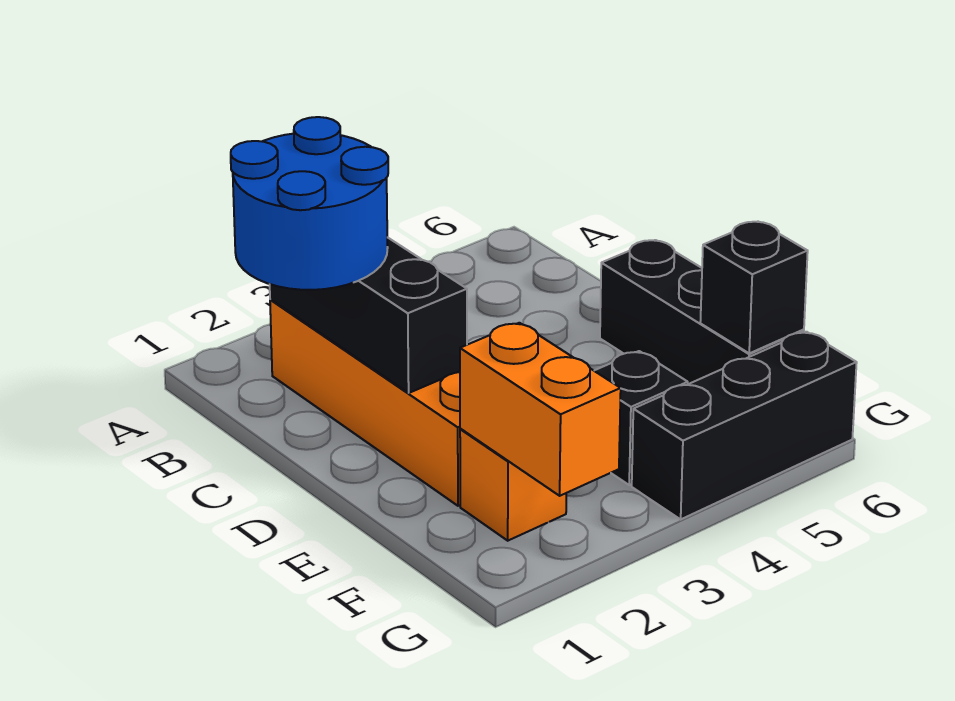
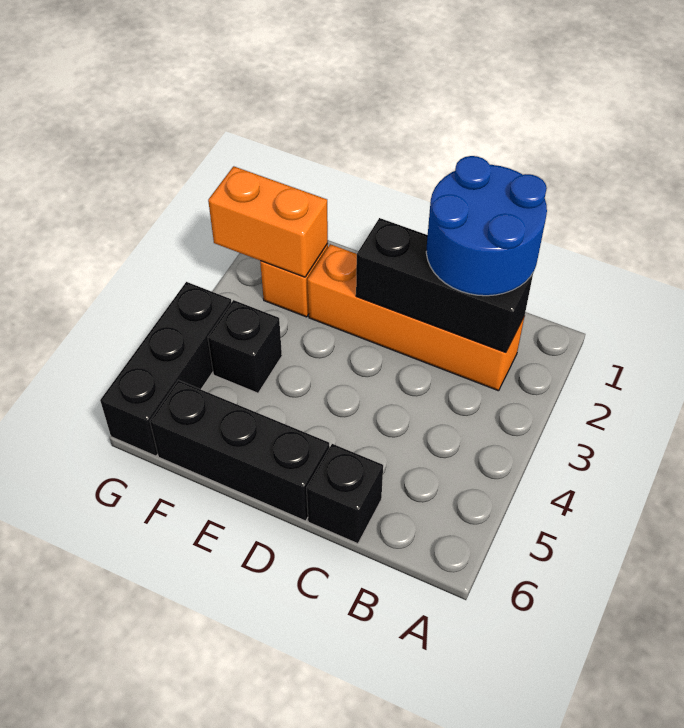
black brick F6 level 2 -> black brick C6 level 1

